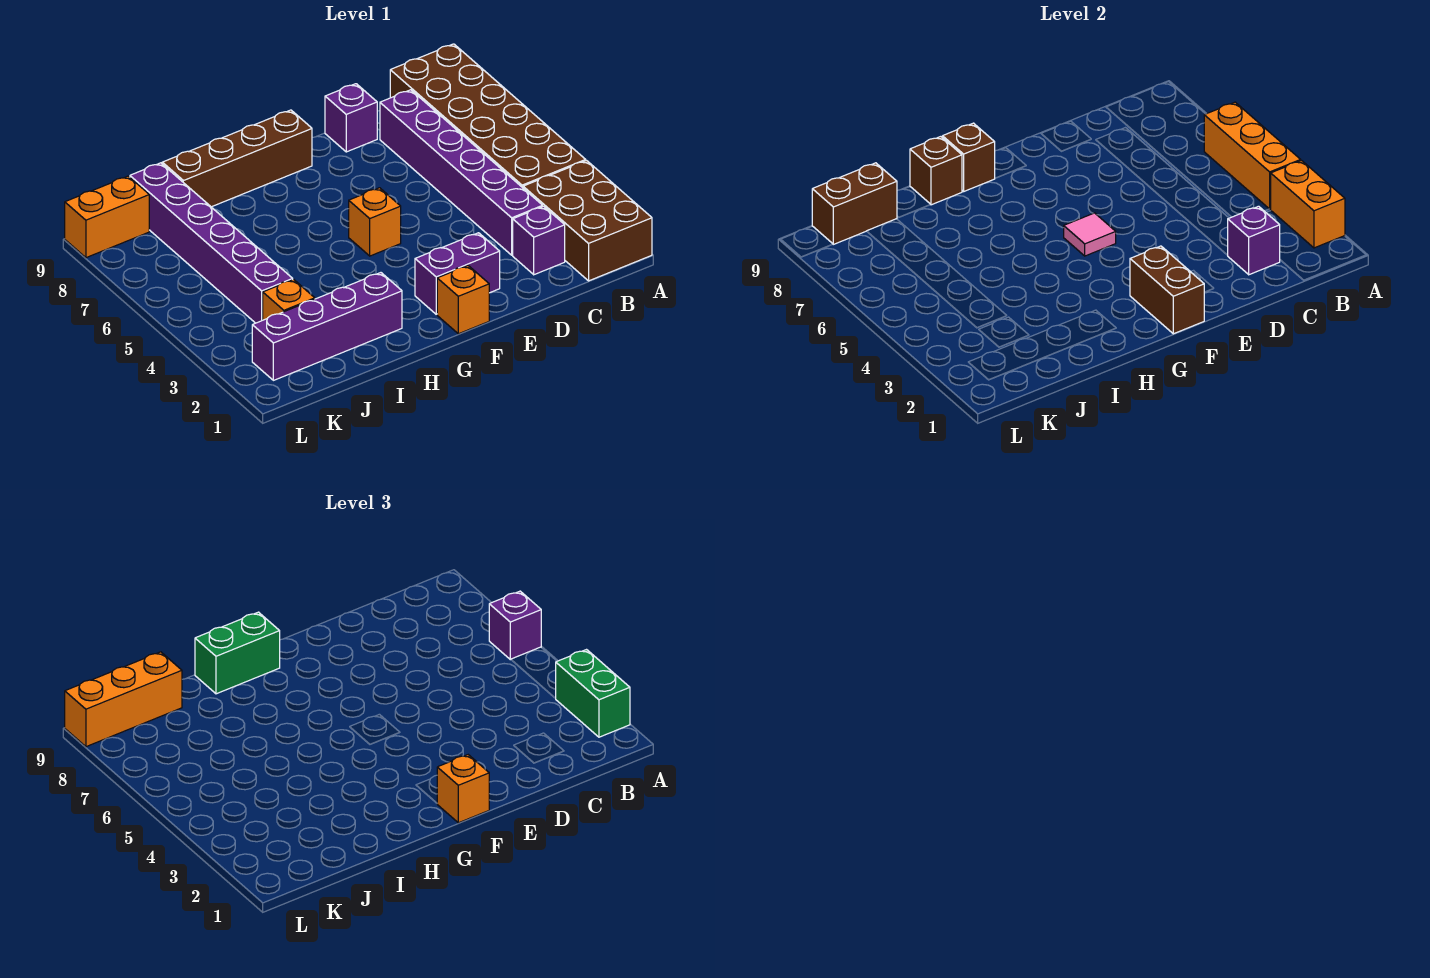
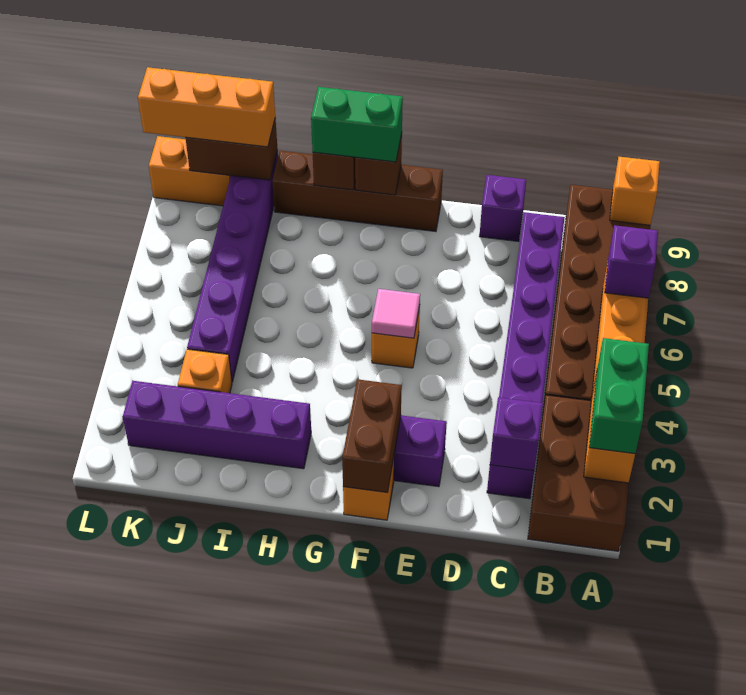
orange brick F1 level 3 -> orange brick A9 level 2

